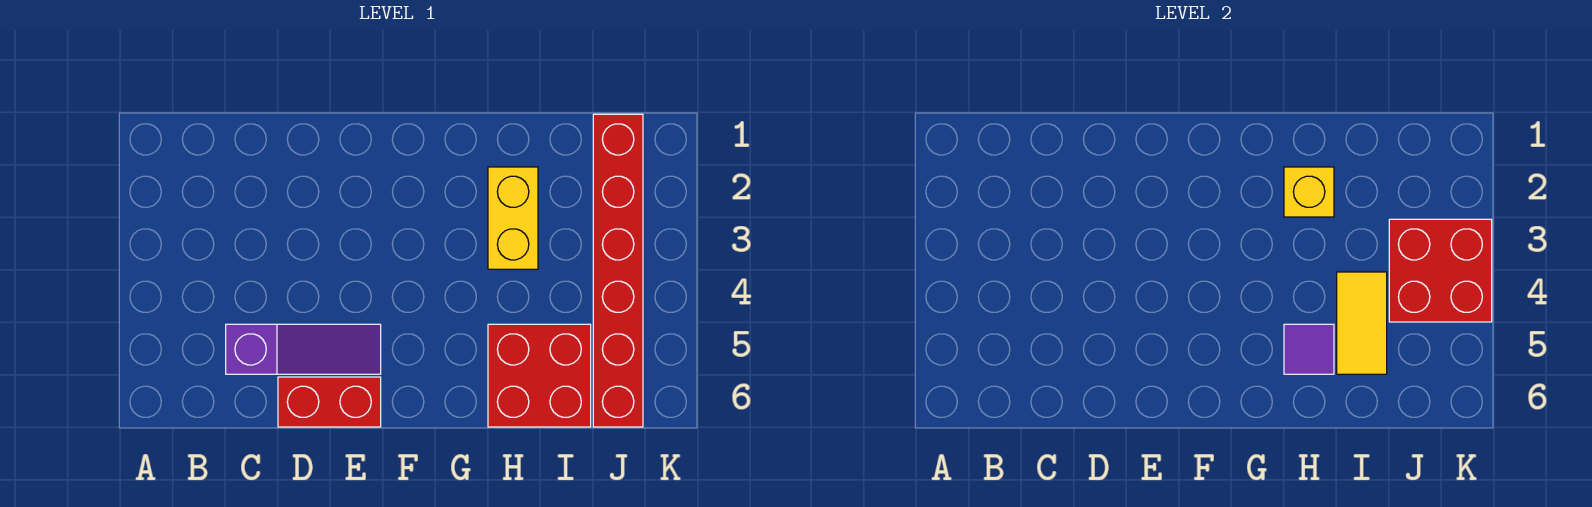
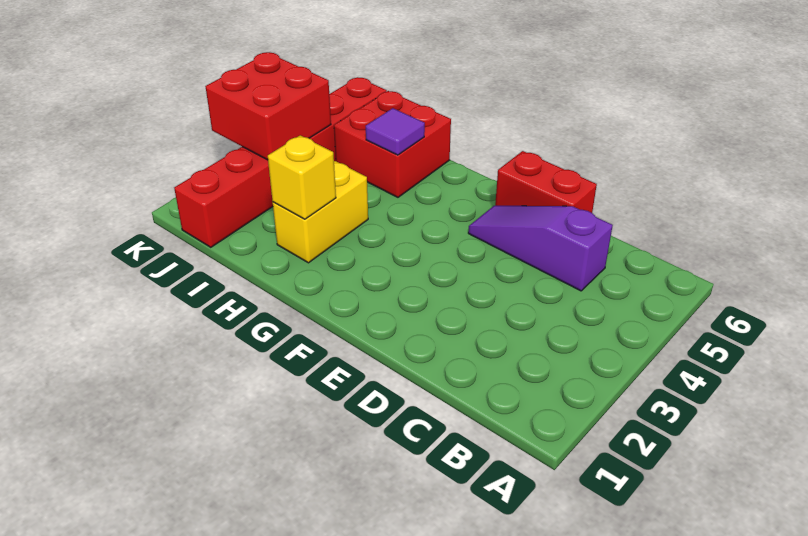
yellow tile I4:I5 level 2 -> none

